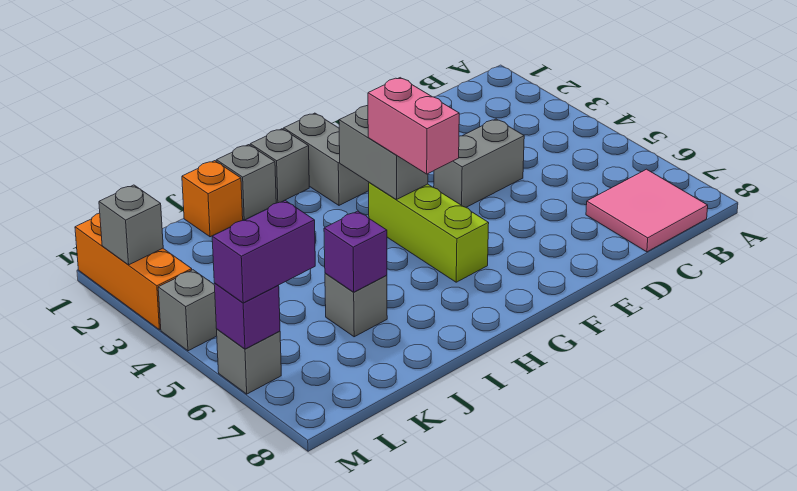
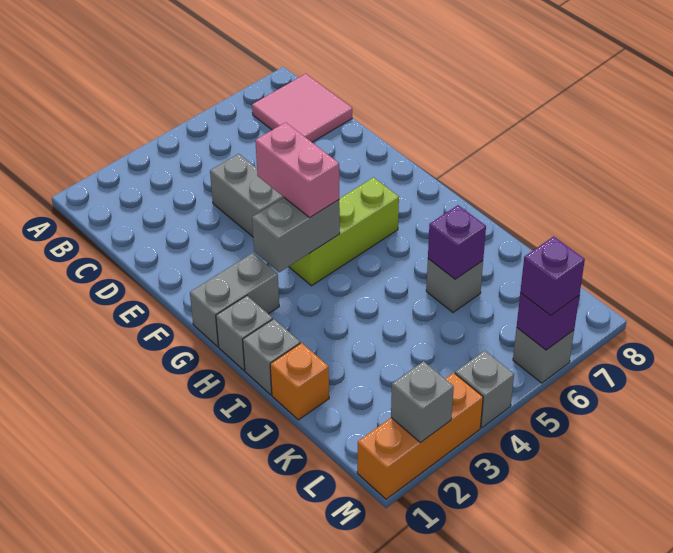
pink brick G4:G5 level 3 -> pink brick F4:G4 level 3
purple brick L6:M6 level 3 -> purple brick M6 level 3

